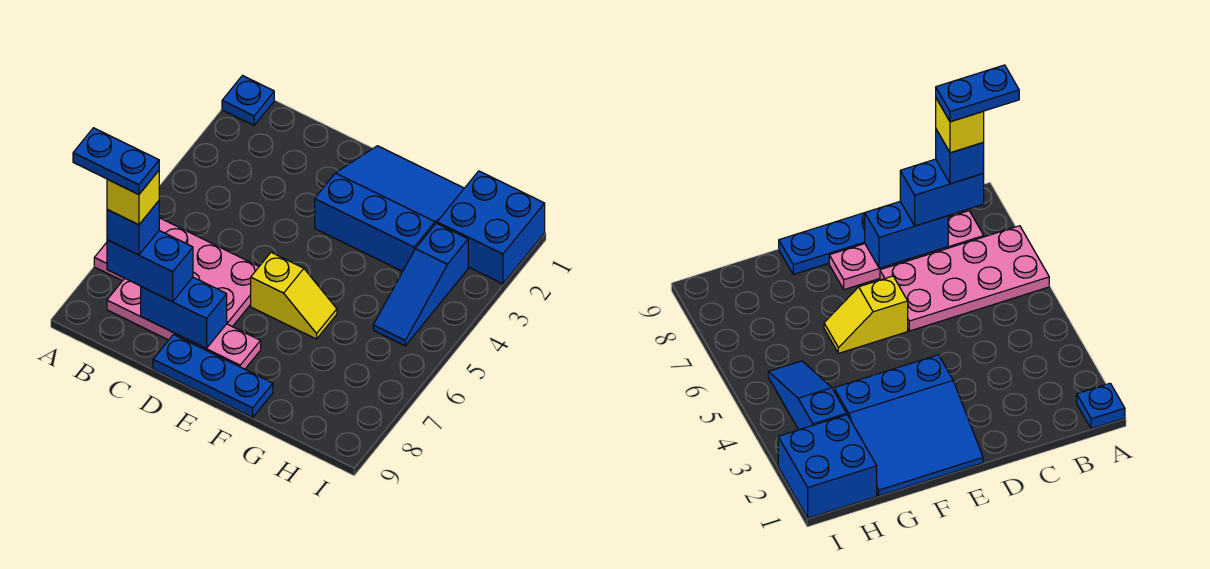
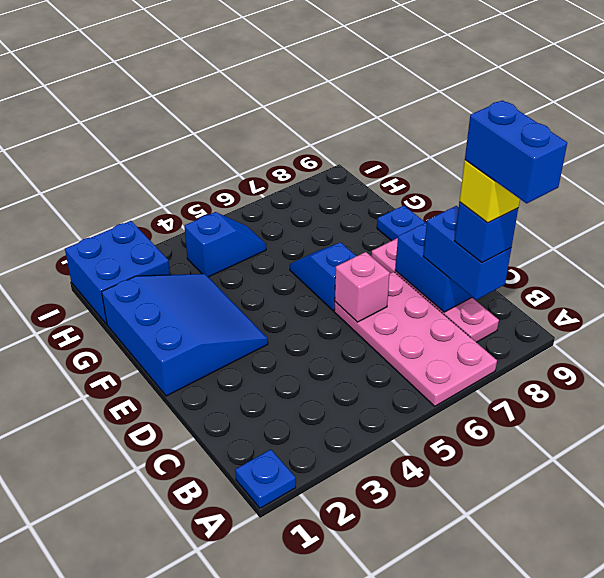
blue plate A8:B8 level 6 -> blue brick A8:B8 level 6
none -> pink brick D6 level 2
blue slope E1:G3 level 1 top 3 -> blue slope E1:G3 level 1 top 1
yellow slope E6:F6 level 1 top E -> blue slope E6:F6 level 1 top E
blue slope H3:H5 level 1 top 3 -> blue slope H4:H5 level 1 top 4

